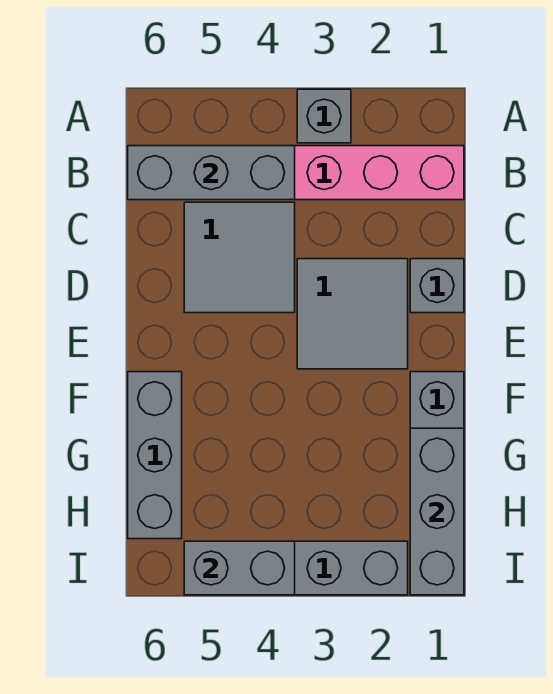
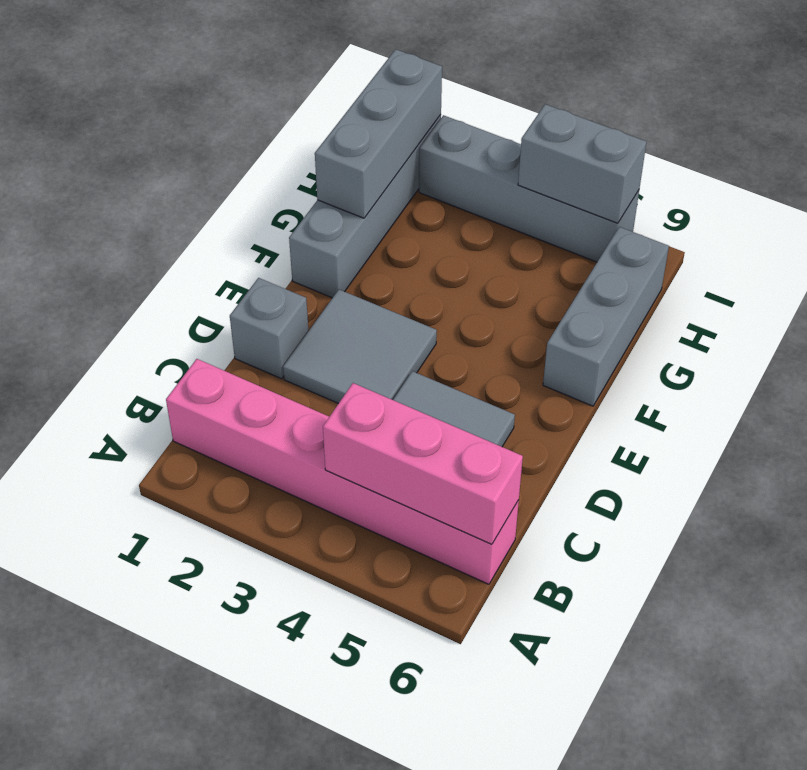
grey brick A3 level 1 -> none
grey brick B4:B6 level 2 -> pink brick B4:B6 level 2

